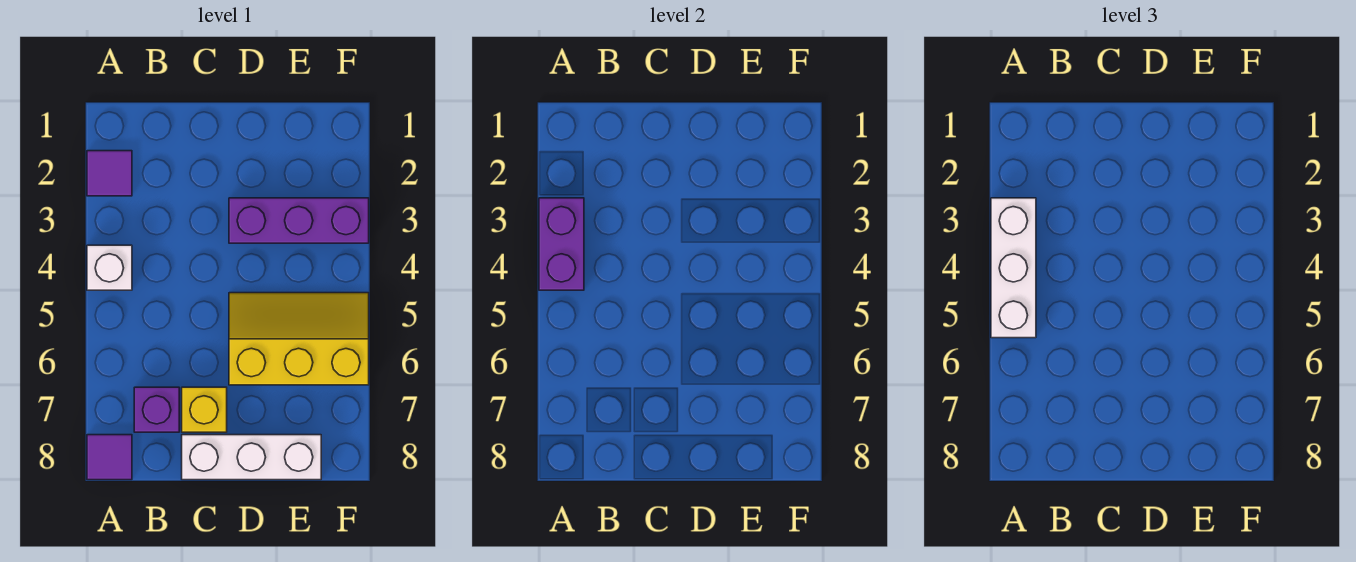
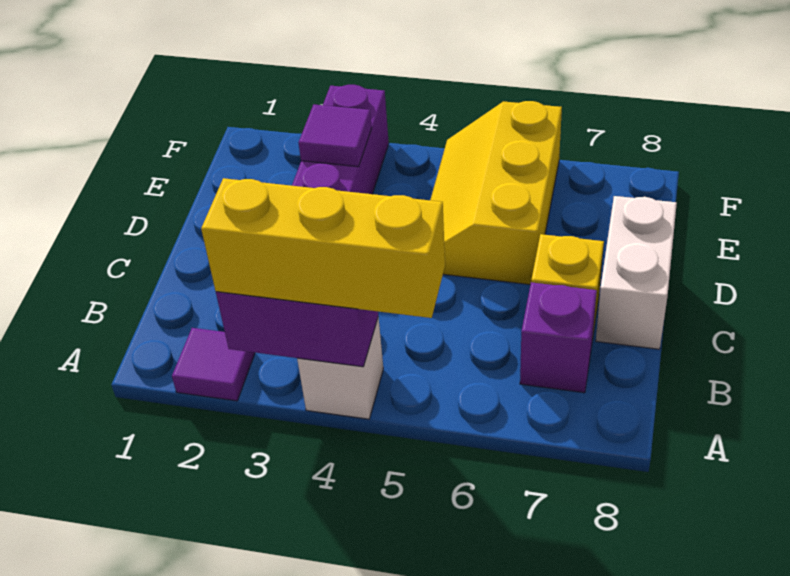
white brick A3:A5 level 3 -> yellow brick A3:A5 level 3
purple tile A8 level 1 -> purple tile E3 level 2
white brick C8:E8 level 1 -> white brick C8:D8 level 1

